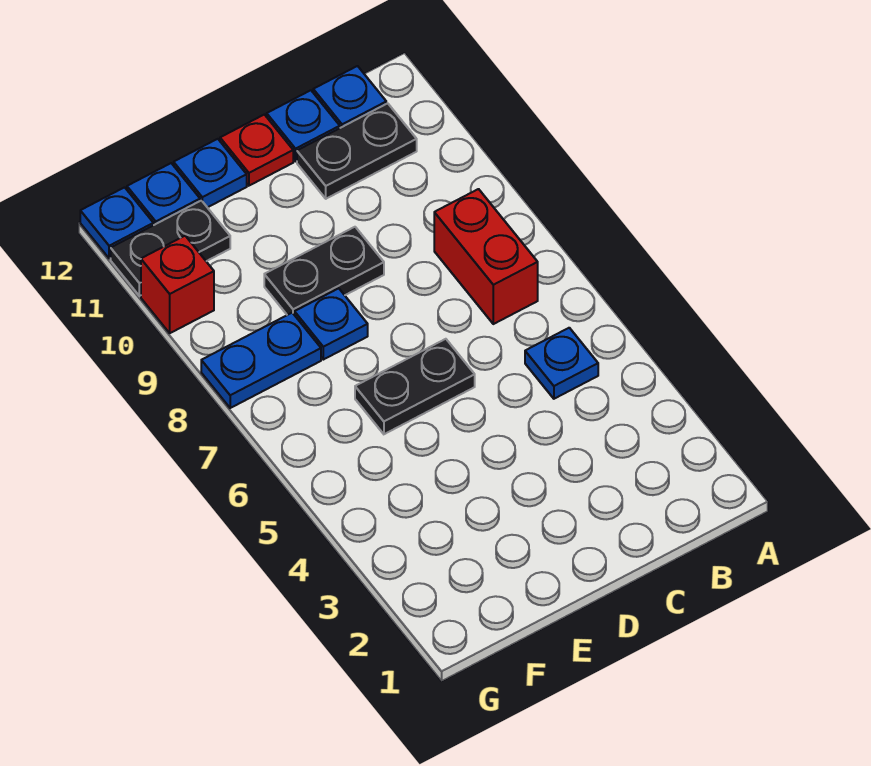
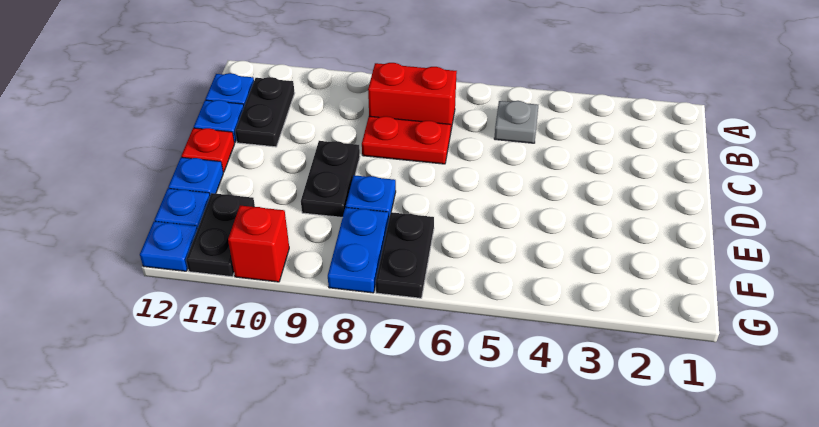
blue plate B5 level 1 -> grey plate B5 level 1
none -> red plate C7:C8 level 1
black plate D6:E6 level 1 -> black plate F7:G7 level 1

